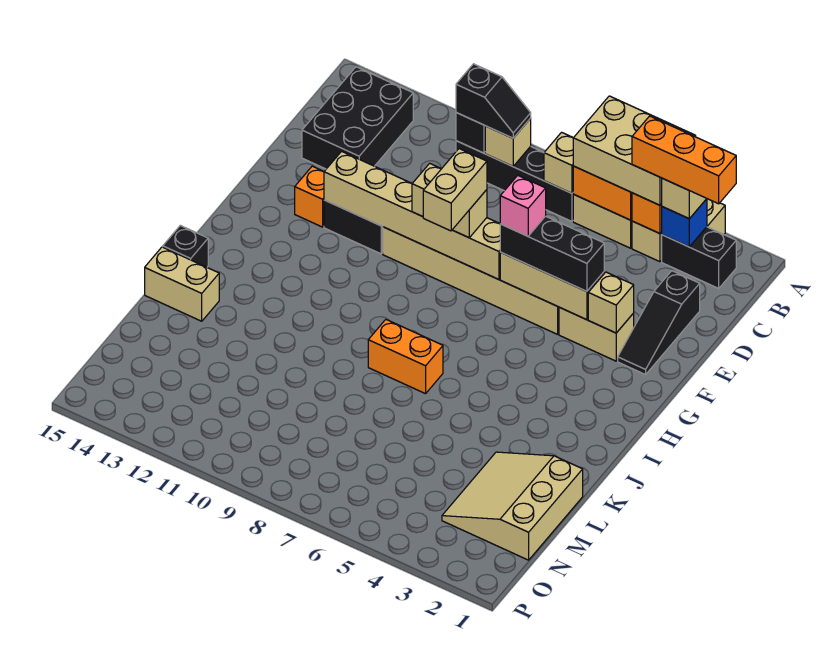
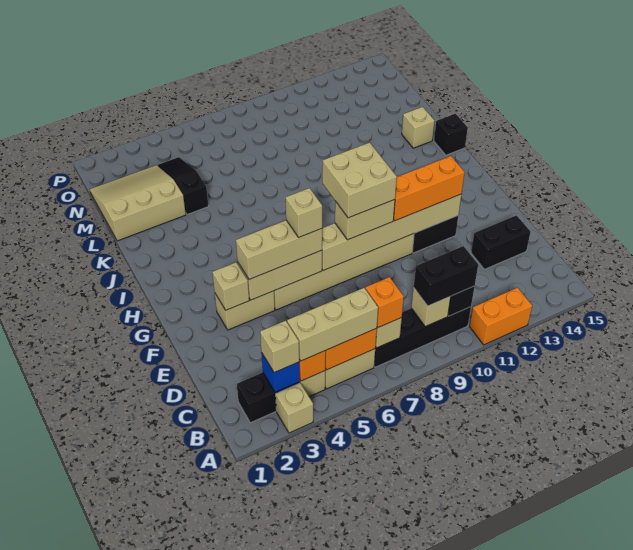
tan brick A4:B6 level 3 -> tan brick B4:B6 level 3
orange brick B2:B4 level 4 -> orange brick F10:F12 level 3
black slope B9:B10 level 3 top 10 -> black brick B9:B10 level 3
black brick B13:D14 level 1 -> black brick D13:D14 level 1
black slope D2:F2 level 1 top D -> black slope L4:N4 level 1 top L
black brick F4:F6 level 3 -> tan brick F4:F6 level 3
pink brick F6 level 4 -> tan brick F6 level 4
tan brick F8:G8 level 4 -> tan brick F8:G9 level 4
orange brick F13 level 1 -> orange brick B7 level 3
orange brick J7:J8 level 1 -> orange brick A11:A12 level 1
tan brick K14:K15 level 1 -> tan brick K14 level 1
tan slope L1:N3 level 1 top 1 -> tan slope L1:N3 level 1 top L

